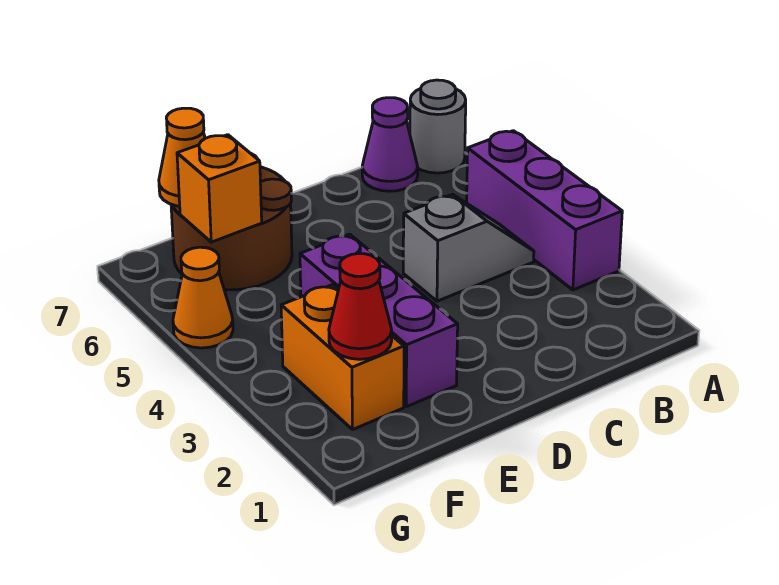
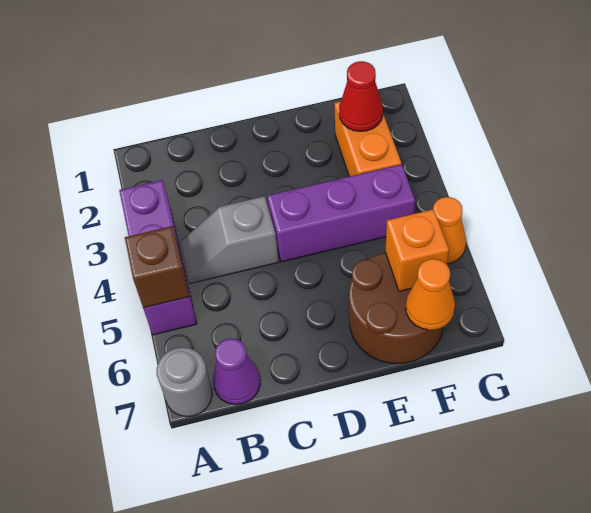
none -> brown brick A5 level 2
purple brick E2:E4 level 1 -> purple brick D4:F4 level 1

